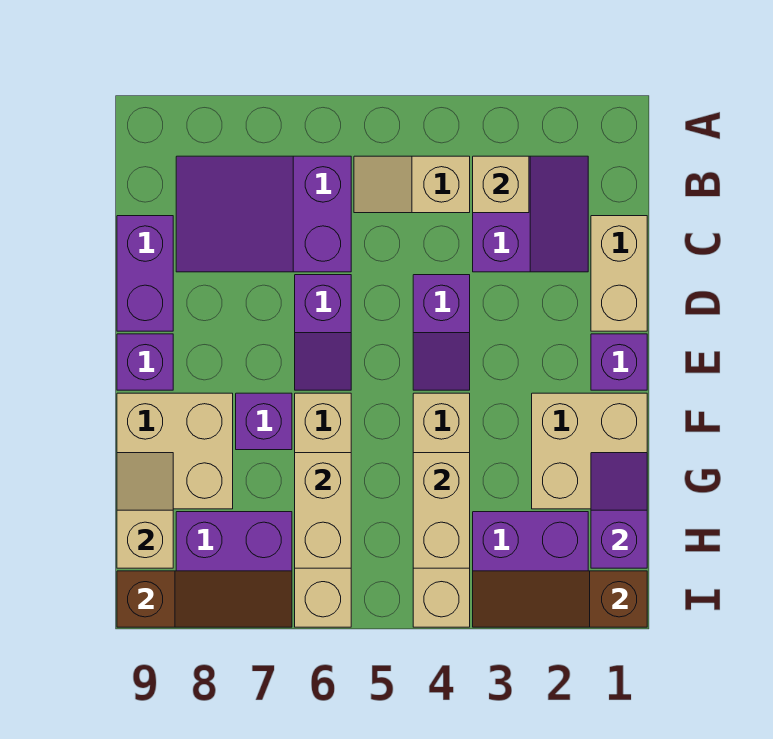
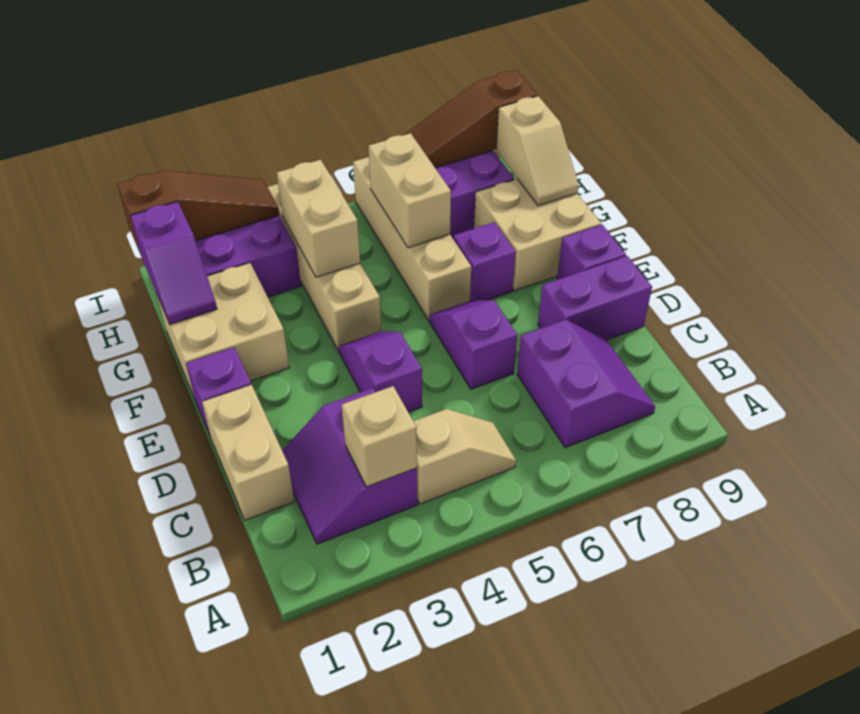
purple slope B6:C8 level 1 top 6 -> purple slope B7:C8 level 1 top 7
purple brick C9:D9 level 1 -> purple brick D8:D9 level 1

